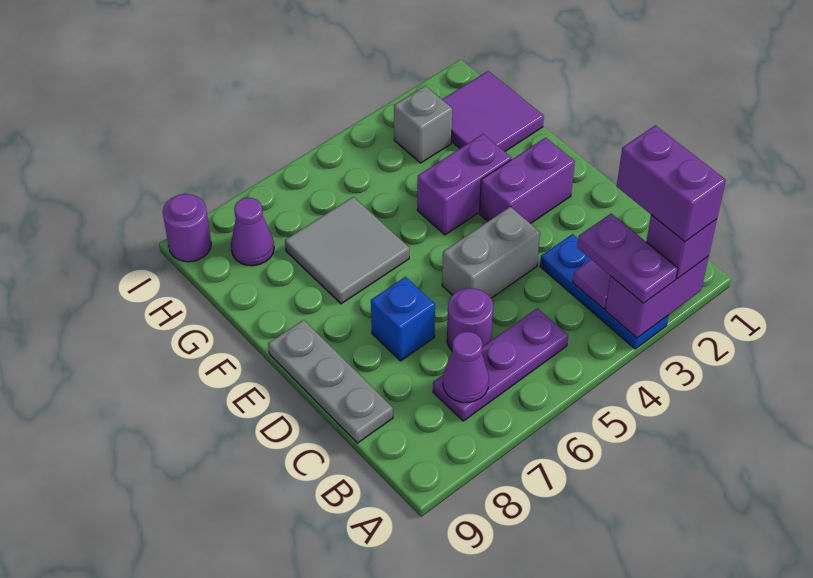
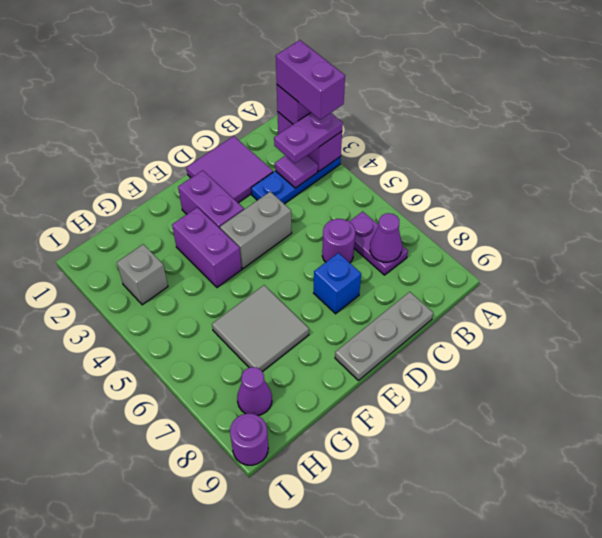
purple brick A2:B2 level 4 -> purple brick A2:A3 level 4
purple plate B5:B7 level 1 -> purple plate B6:B7 level 1
grey brick D4:D5 level 1 -> grey brick D4:E4 level 1
purple tile G1:H2 level 1 -> purple tile C1:D2 level 1

